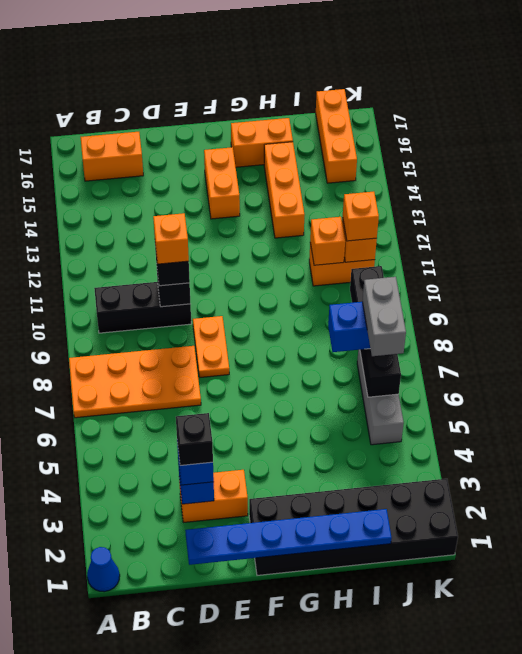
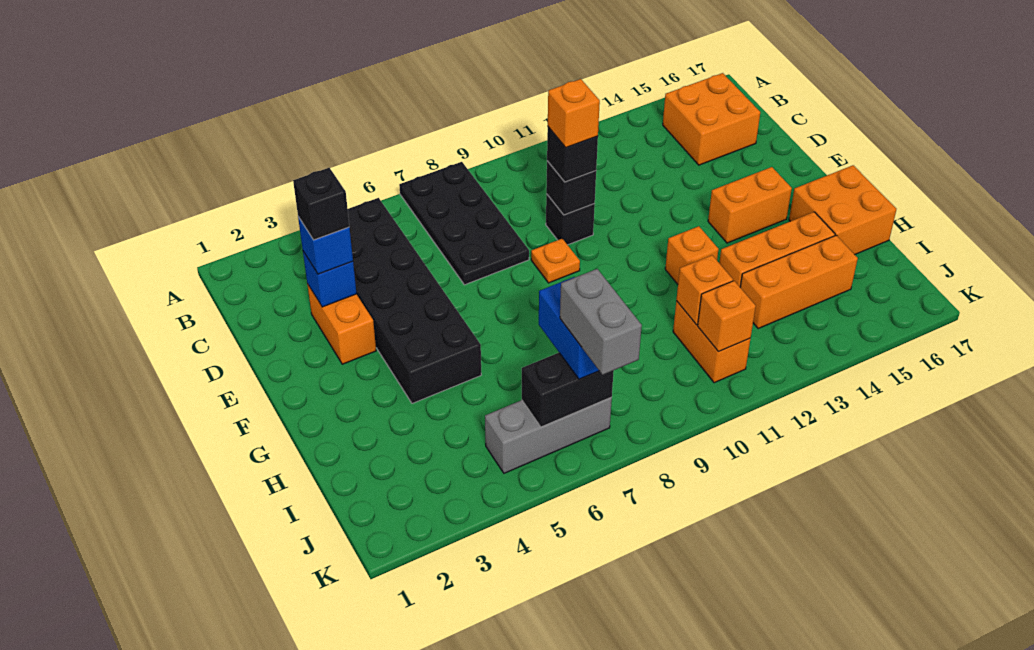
blue cone A1 level 1 -> none
orange plate A7:D8 level 1 -> black plate A7:D8 level 1
black brick B10:D10 level 1 -> black brick D10 level 1
orange brick B16:C16 level 1 -> orange brick B15:C16 level 1
blue plate D1:I1 level 2 -> none
orange plate E8:E9 level 1 -> orange plate E9 level 1
black brick F1:K2 level 1 -> black brick B4:G5 level 1
orange brick G16:H16 level 1 -> orange brick G16:H17 level 1
black brick J6:J9 level 2 -> black brick J6:J7 level 2
grey brick J6:J7 level 4 -> grey brick J7:K7 level 4
orange brick J11 level 3 -> orange brick G12 level 1
orange brick J15:J17 level 1 -> orange brick I13:I15 level 1

